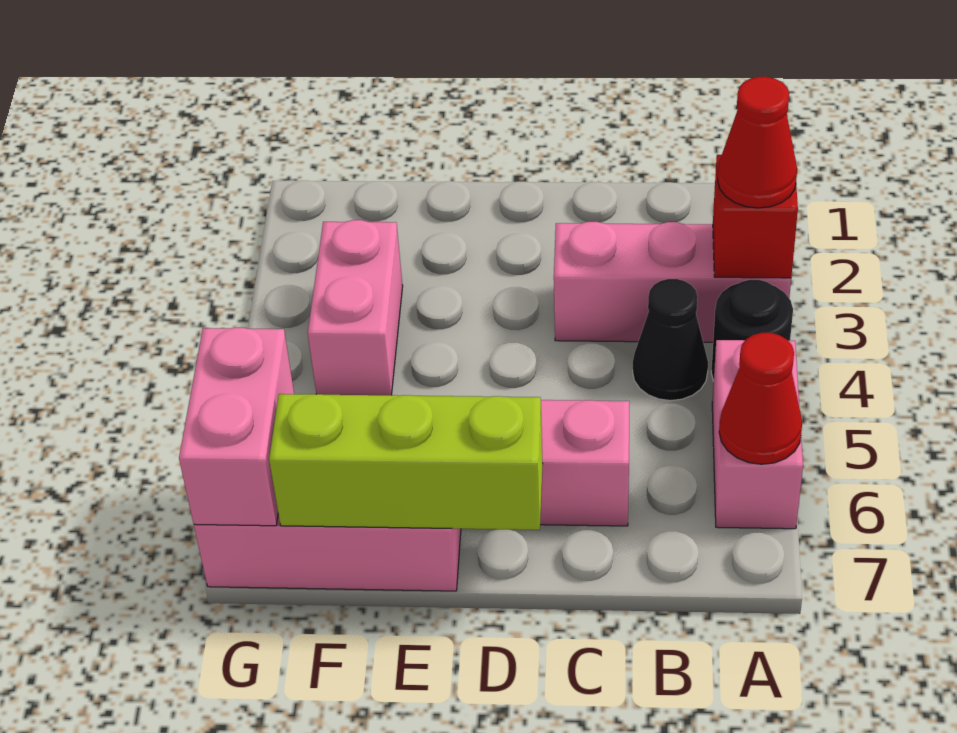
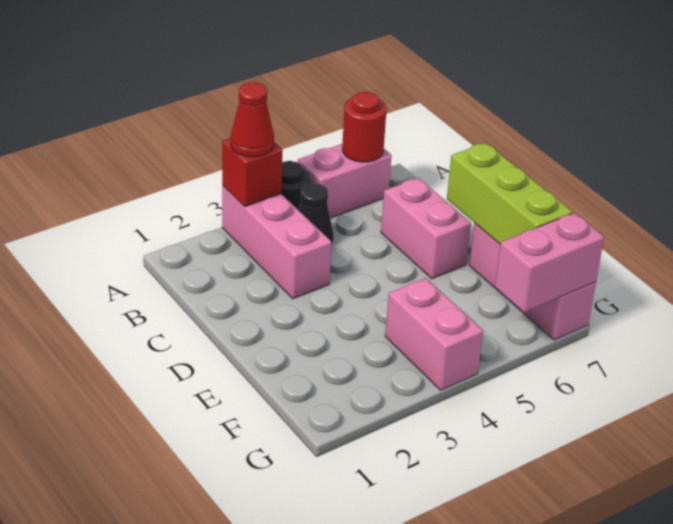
red cone A6 level 2 -> red round brick A6 level 2
pink brick F3:F4 level 1 -> pink brick F4:G4 level 1

